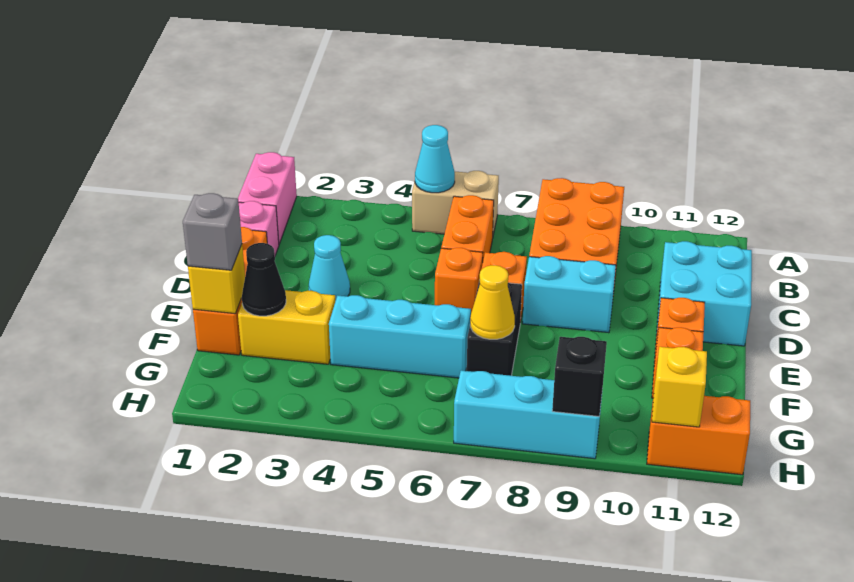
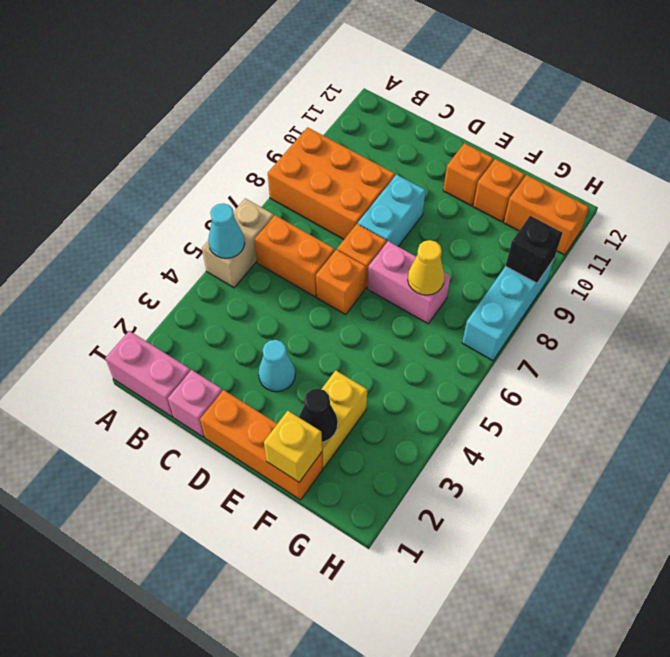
cyan brick C11:D12 level 1 -> none
black brick E7:F7 level 1 -> pink brick E7:F7 level 1
grey brick F1 level 3 -> none
cyan brick F4:F6 level 1 -> none
orange brick H11:H12 level 1 -> orange brick G11:H11 level 1
yellow brick H11 level 2 -> none

